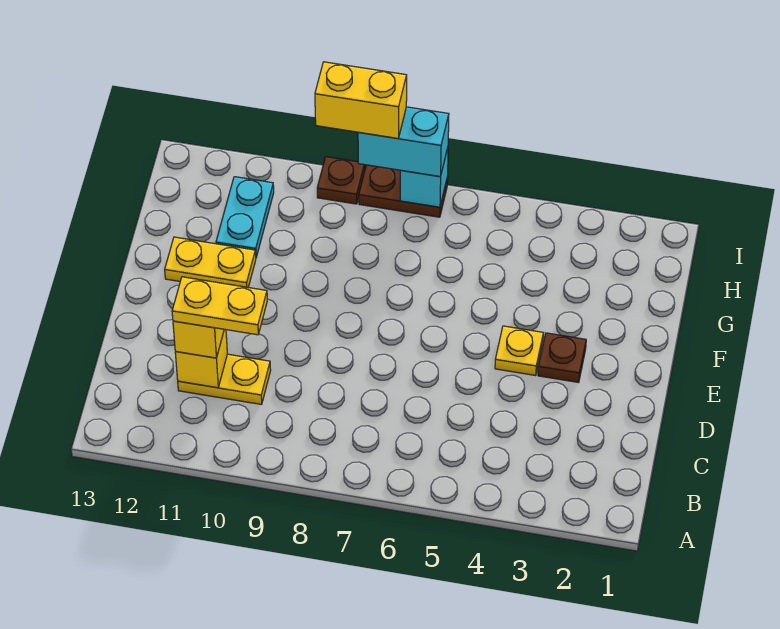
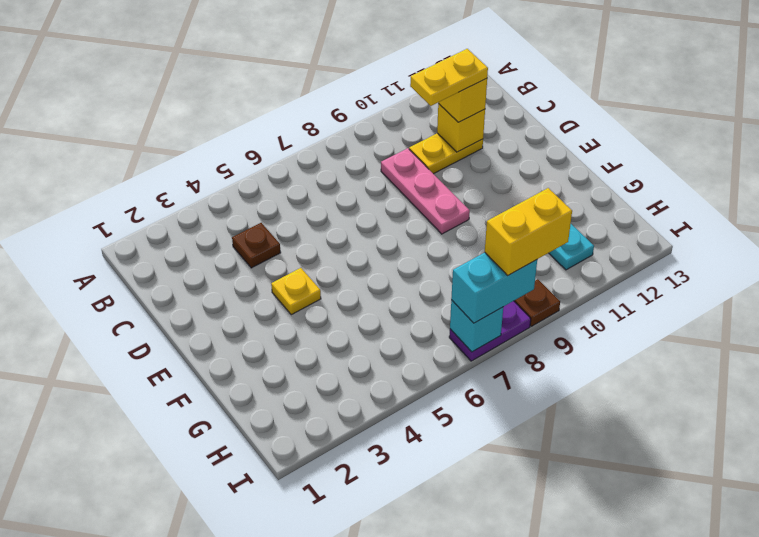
none -> pink plate C9:E9 level 1
brown plate E3 level 1 -> brown plate C4 level 1
yellow plate F11:F12 level 1 -> none
brown plate I7:I8 level 1 -> purple plate I7:I8 level 1

